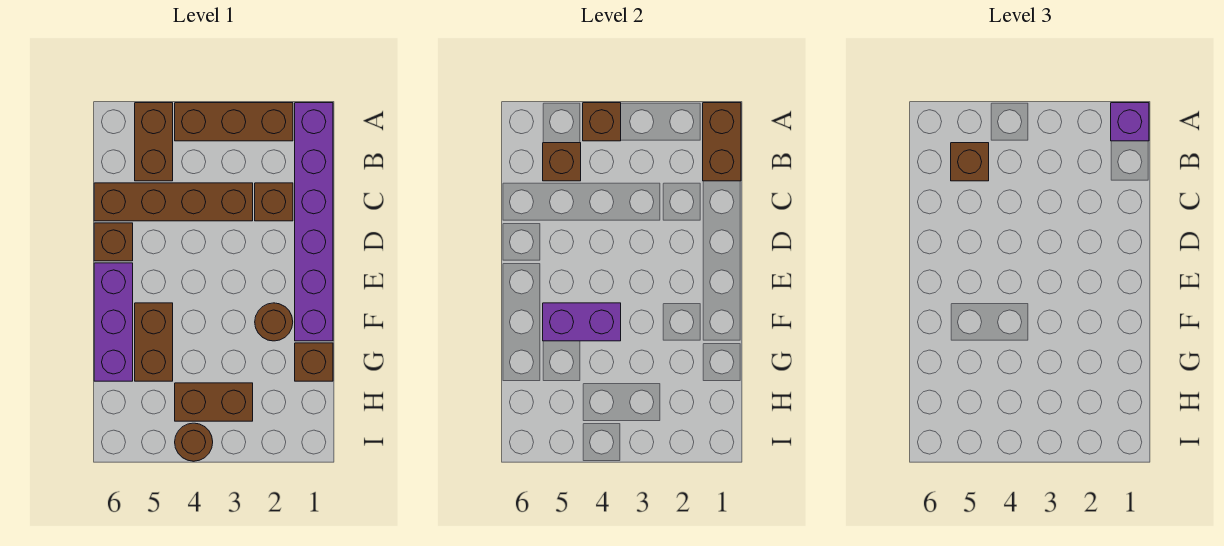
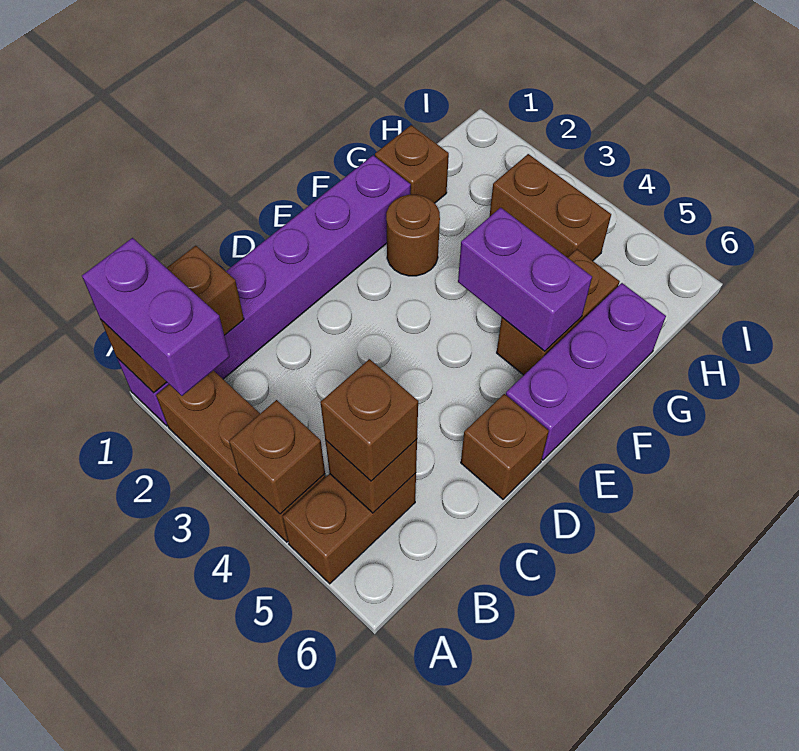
purple brick A1 level 3 -> purple brick A1:A2 level 3
brown brick C2 level 1 -> none
brown brick C3:C6 level 1 -> none
brown round brick I4 level 1 -> none

